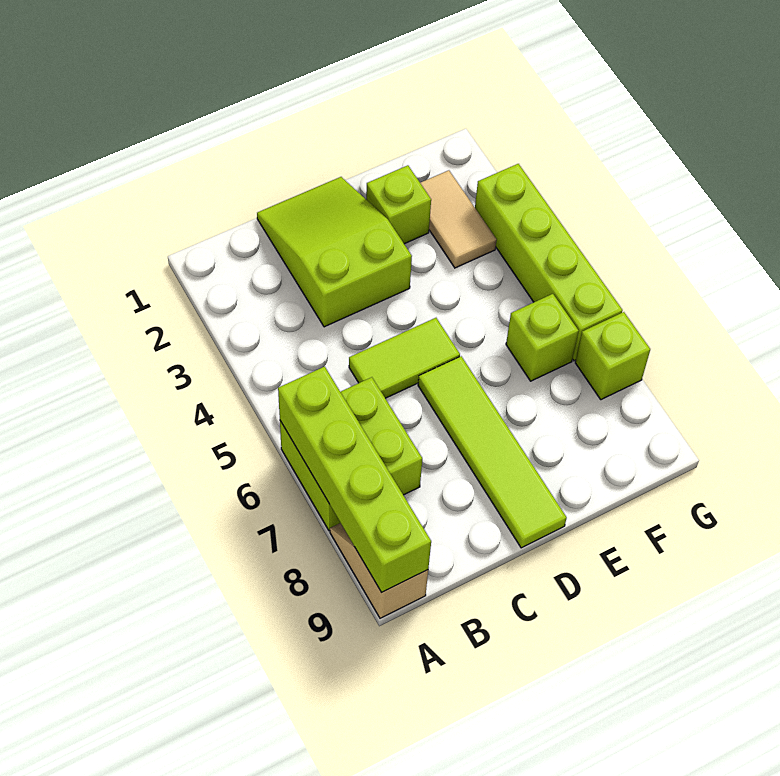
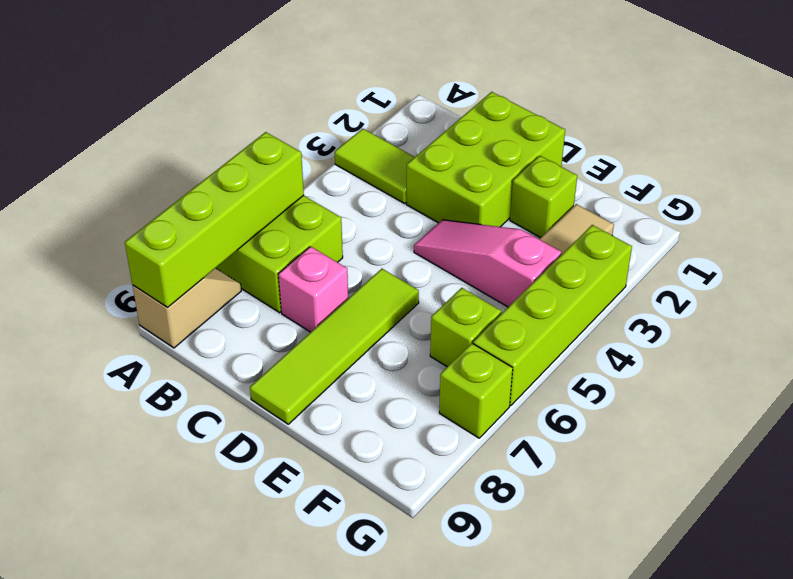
lime slope C1:D3 level 1 top 3 -> lime brick C1:D3 level 1
lime tile C5:D5 level 1 -> lime tile A3:B3 level 1
none -> pink brick C7 level 1
none -> pink slope D4:F4 level 1 top F

